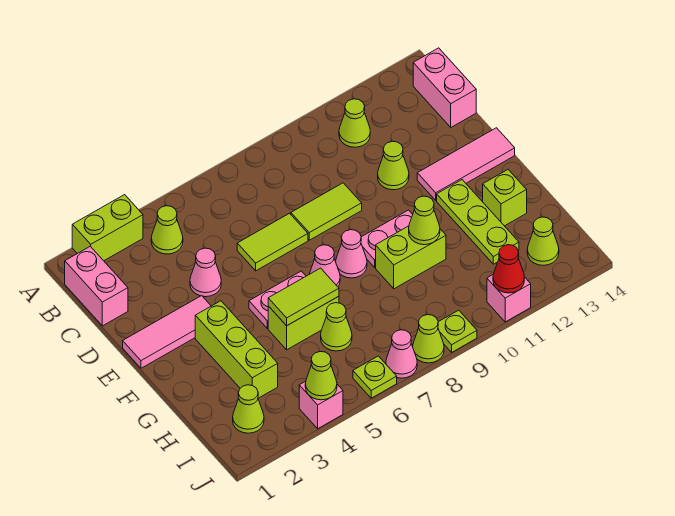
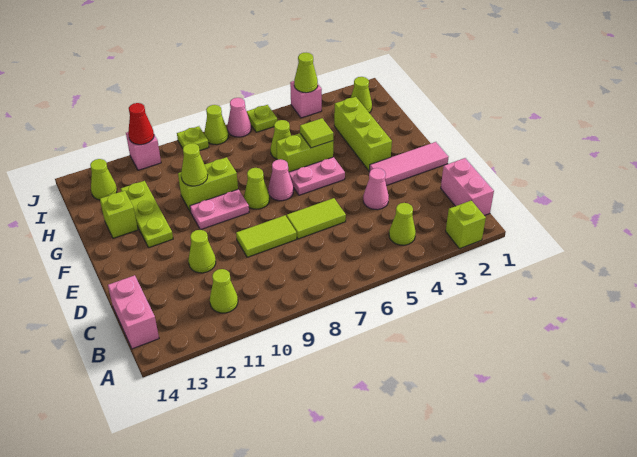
lime brick A2:A3 level 1 -> lime brick A2 level 1
pink tile E12:E14 level 1 -> none
pink cone F8 level 1 -> lime cone F8 level 1
lime tile G5:G6 level 2 -> lime tile G5 level 2

